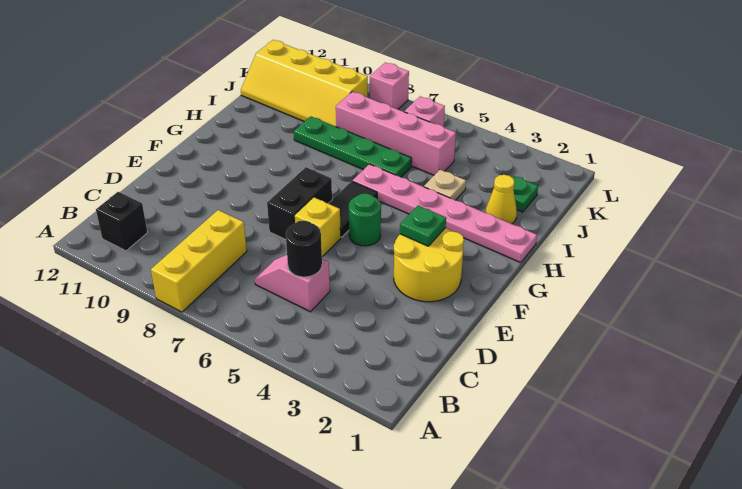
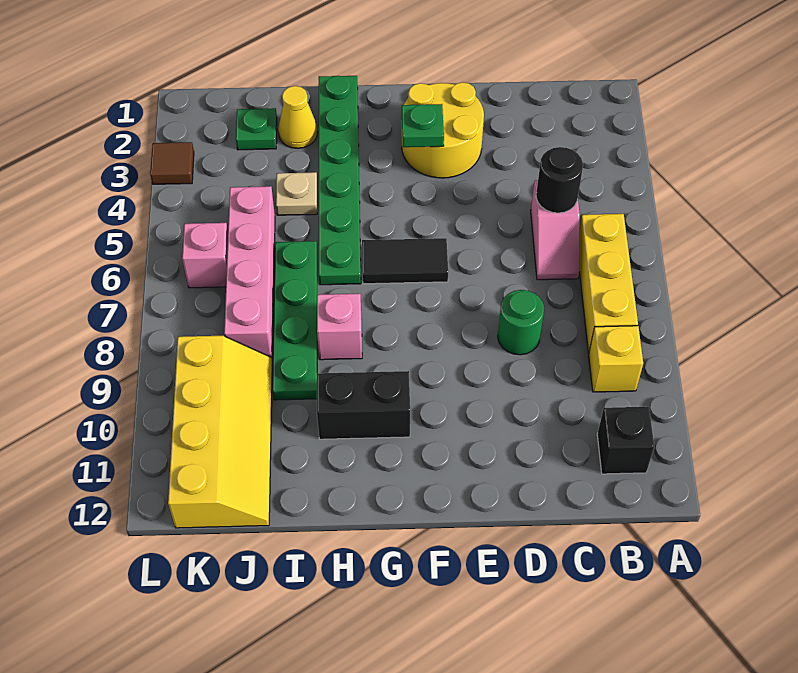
yellow brick A8:C8 level 1 -> yellow brick B6:B8 level 1
yellow brick E6 level 1 -> yellow brick B9 level 1
black brick E7:F7 level 1 -> black brick G10:H10 level 1
green round brick F5 level 1 -> green round brick D8 level 1
pink plate H1:H6 level 1 -> green plate H1:H6 level 1
none -> brown tile L3 level 1
pink brick L8 level 1 -> pink brick H8 level 1

